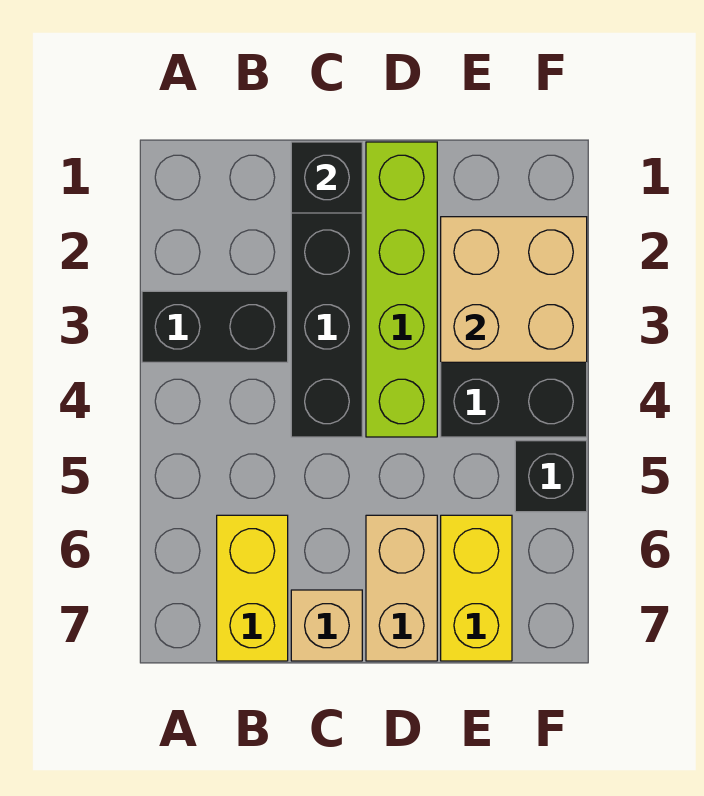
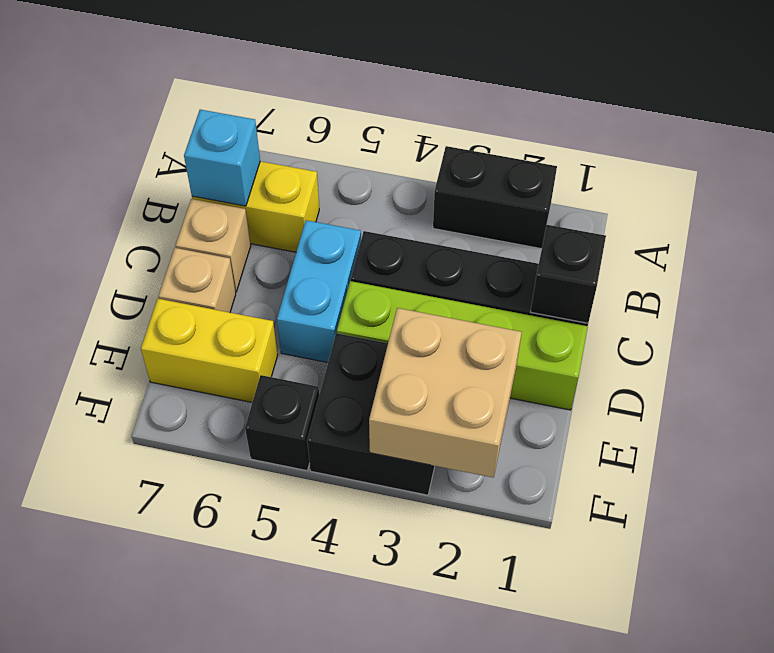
black brick A3:B3 level 1 -> black brick A2:A3 level 1
none -> cyan brick B7 level 2
none -> cyan brick C5:D5 level 1
tan brick D6:D7 level 1 -> tan brick D7 level 1

